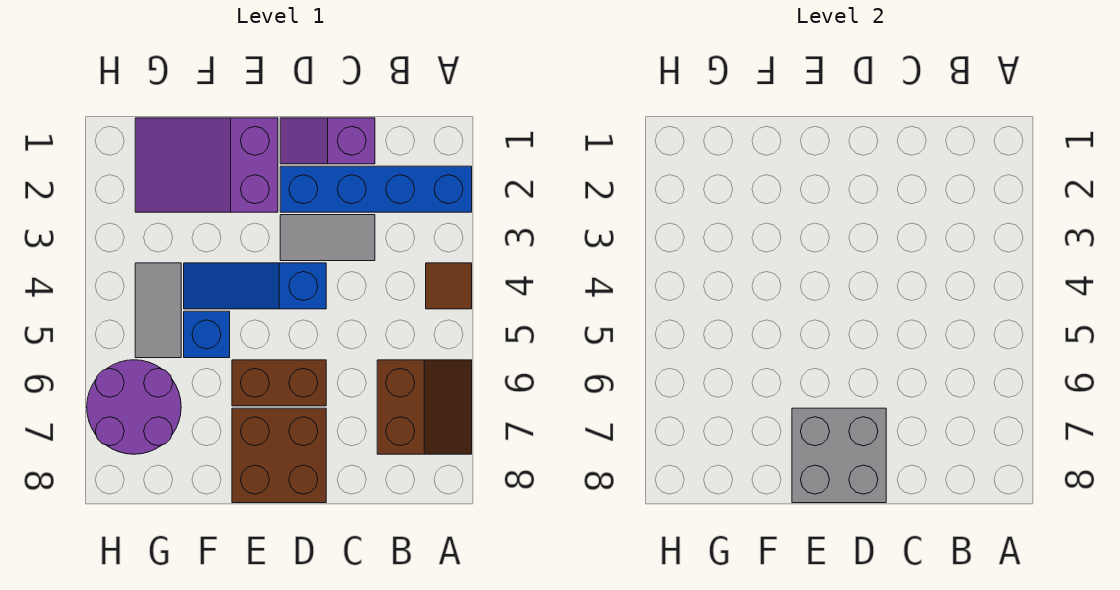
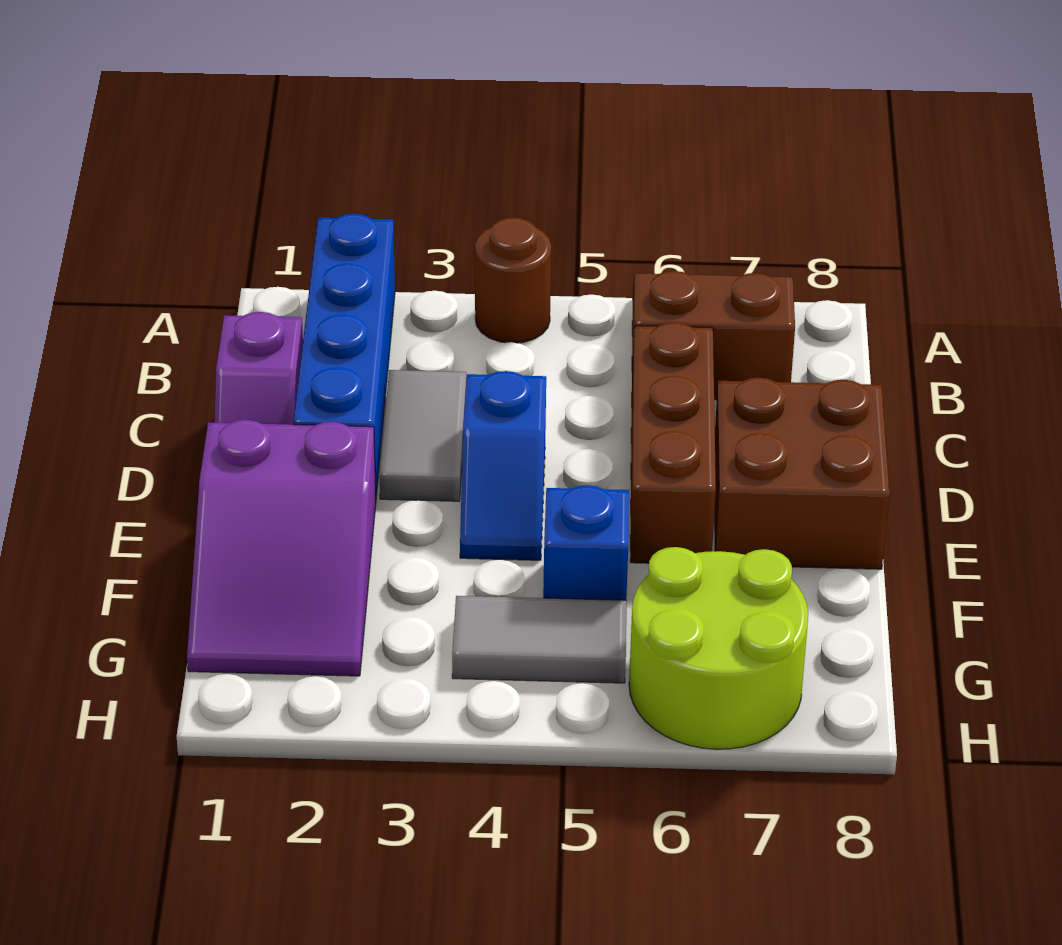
brown tile A4 level 1 -> brown round brick A4 level 1
blue slope D4:F4 level 1 top D -> blue slope D4:E4 level 1 top D
brown brick D6:E6 level 1 -> brown brick C6:E6 level 1
grey brick D7:E8 level 2 -> none
purple round brick G6:H7 level 1 -> lime round brick G6:H7 level 1

